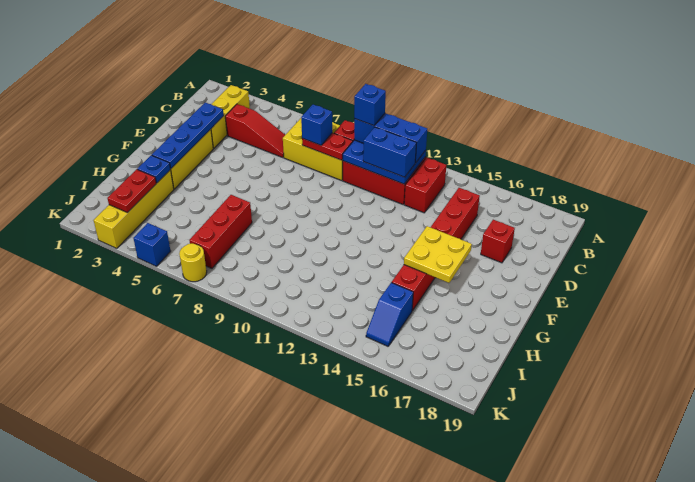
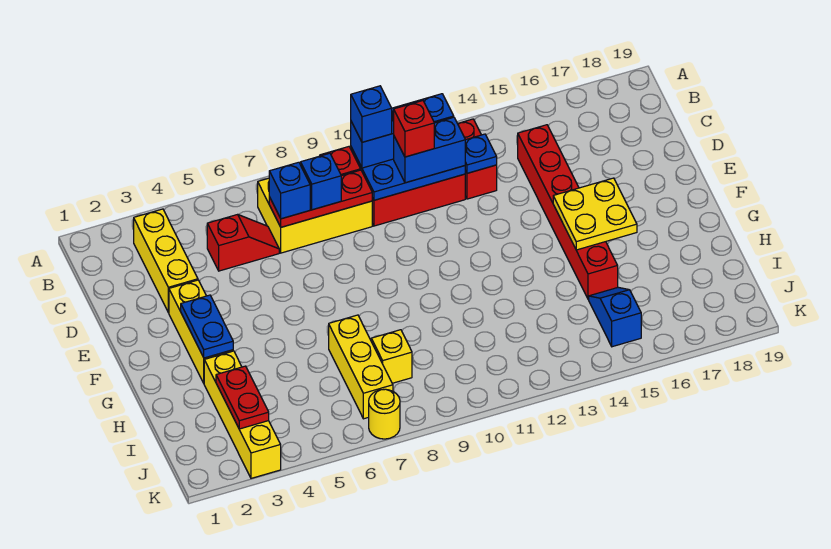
red slope C4:C6 level 1 top 4 -> red slope C5:C6 level 1 top 5
red plate C8:C9 level 2 -> red plate C7:C9 level 2
blue plate D3:G3 level 2 -> blue plate F3:G3 level 2
red brick D17 level 1 -> red brick C11 level 4
blue plate H3 level 2 -> blue plate C13 level 2
red brick H7:J7 level 1 -> yellow brick H7:J7 level 1
none -> yellow brick I8 level 1
blue slope I15:J15 level 1 top I -> blue slope I15:J15 level 1 top J
blue brick K5 level 1 -> blue brick C7 level 3

